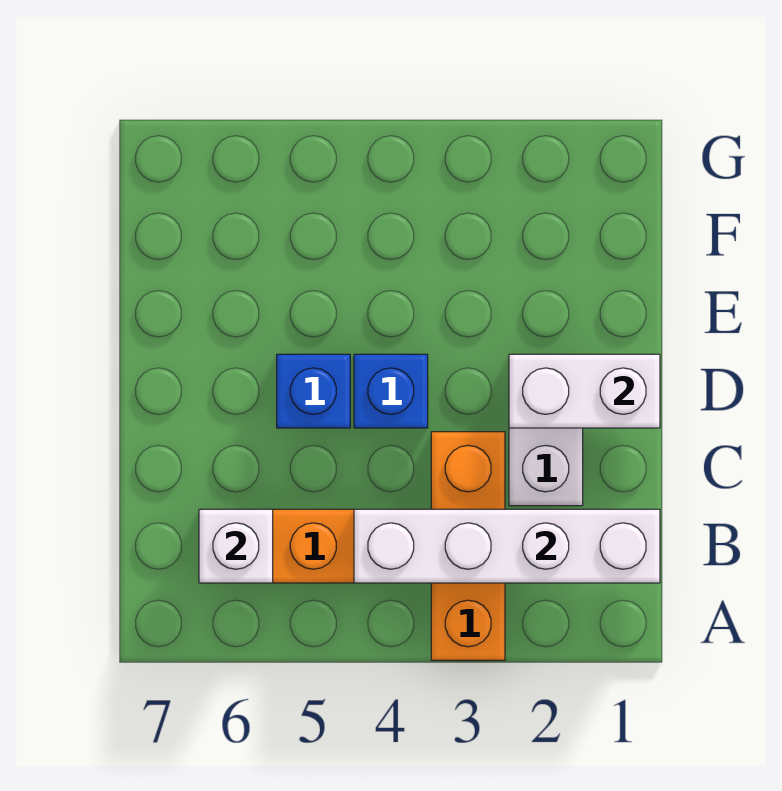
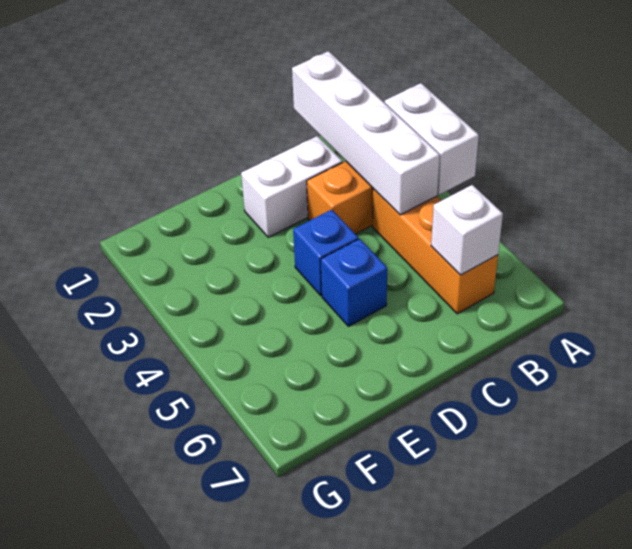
white brick D1:D2 level 2 -> white brick A3:A4 level 2

